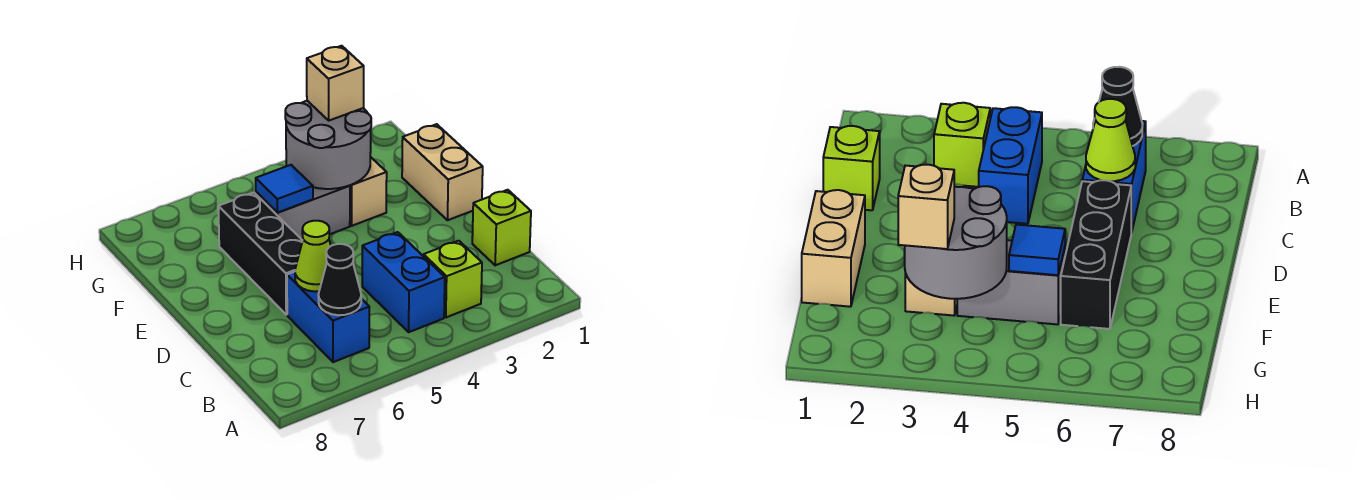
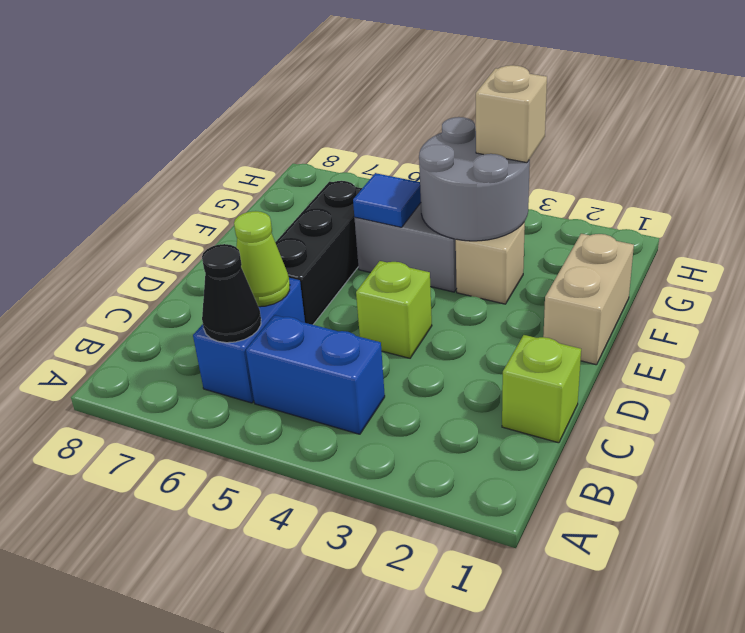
lime brick B3 level 1 -> lime brick D4 level 1
blue brick B4:C4 level 1 -> blue brick B4:B5 level 1

